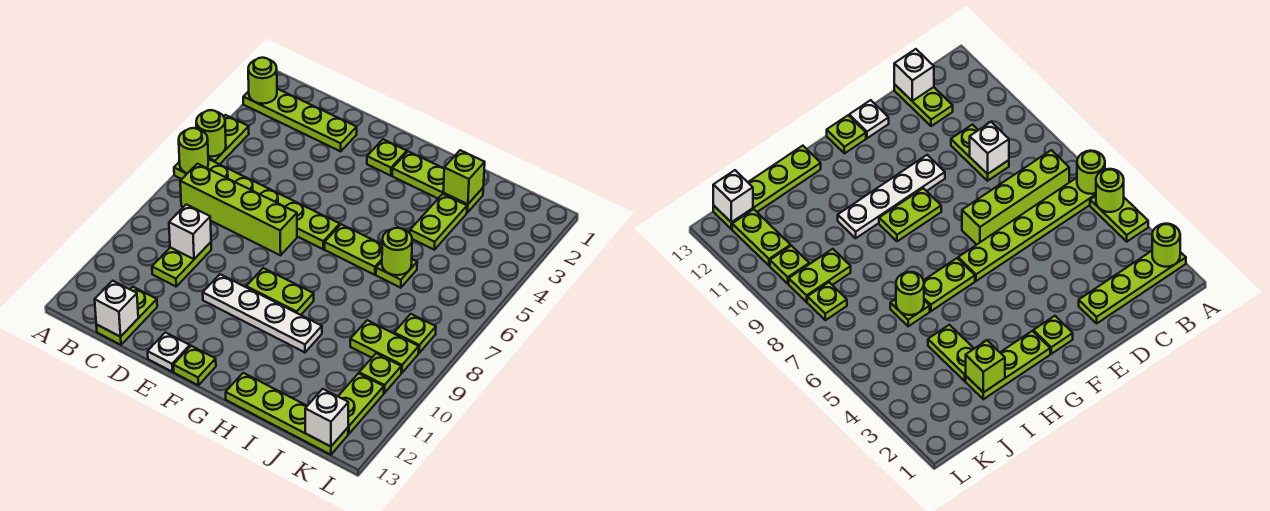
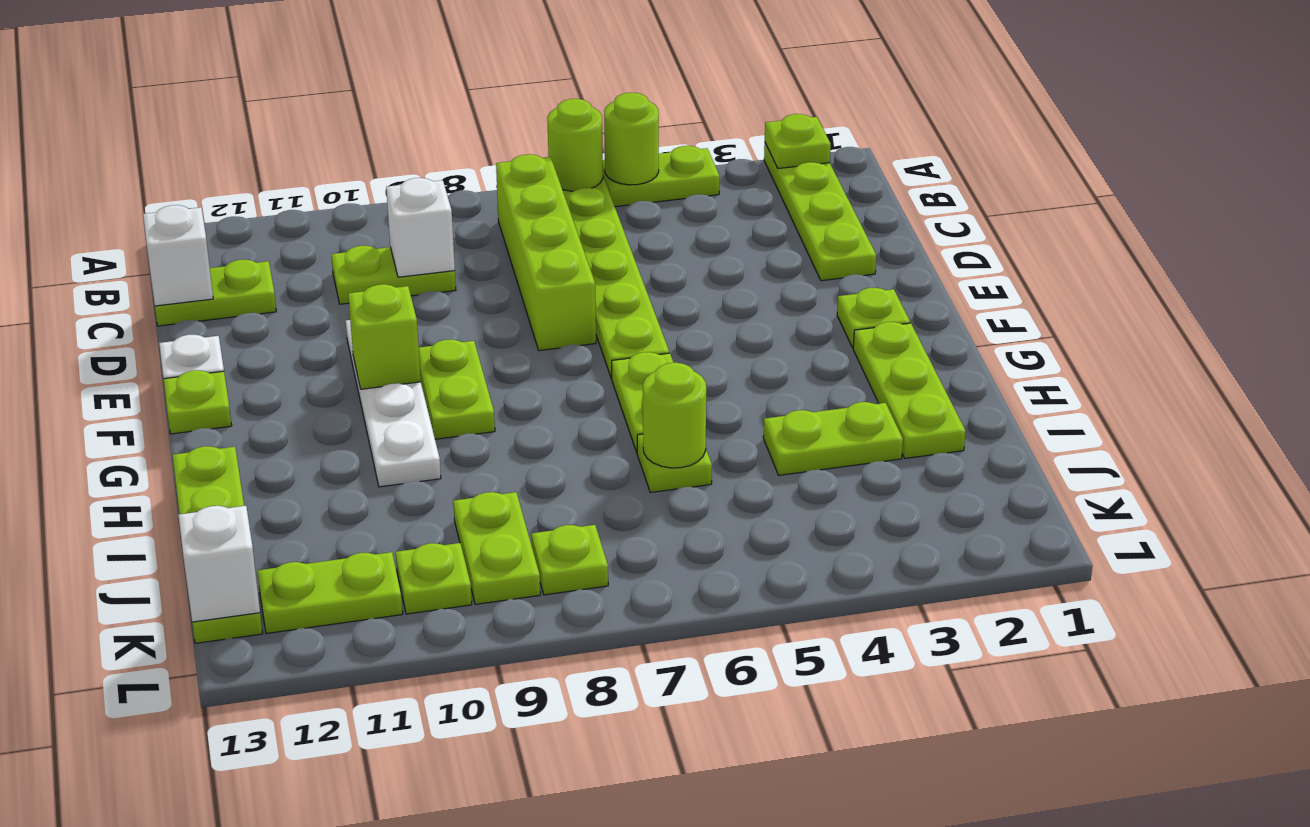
lime round brick A2 level 2 -> lime plate A2 level 2
lime brick I2 level 2 -> lime brick F10 level 2

